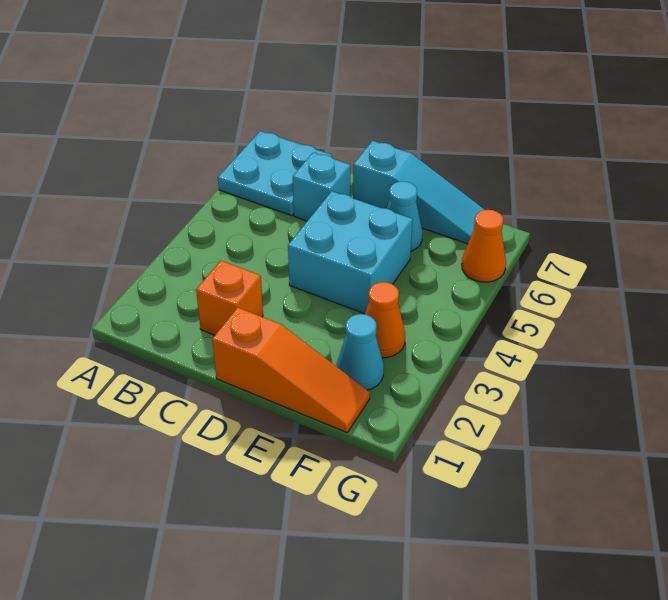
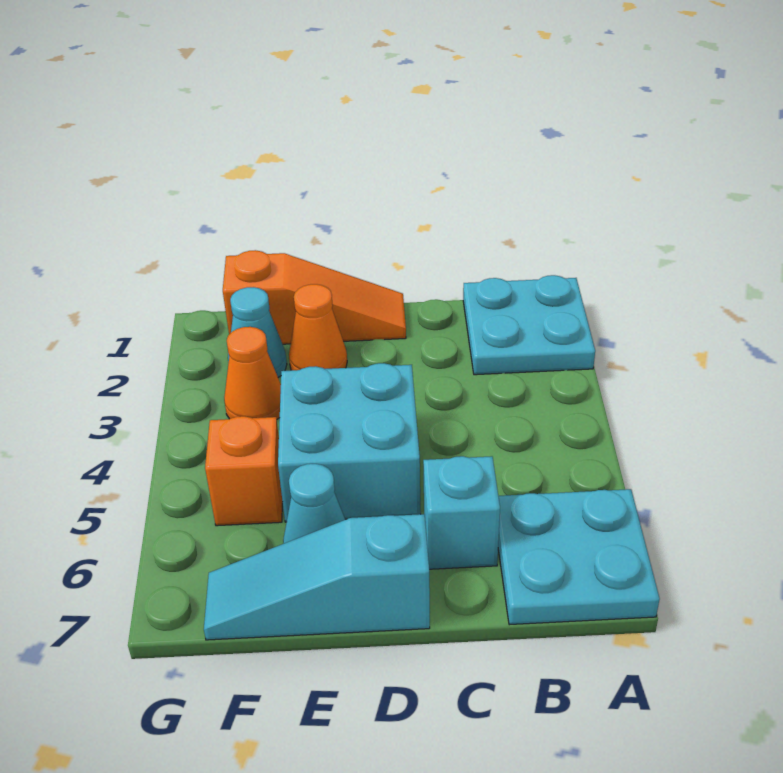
none -> cyan plate A1:B2 level 1
orange brick C2 level 1 -> orange brick F5 level 1
orange slope D1:F1 level 1 top D -> orange slope D1:F1 level 1 top F
orange cone G6 level 1 -> orange cone E2 level 1

